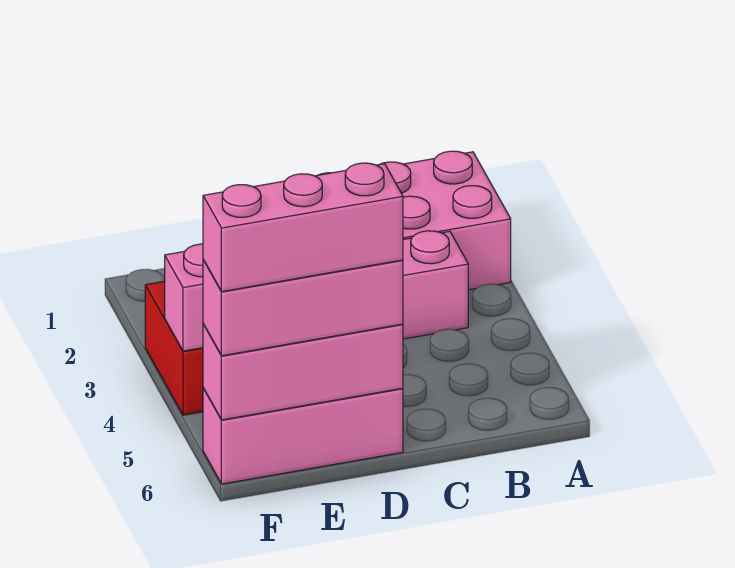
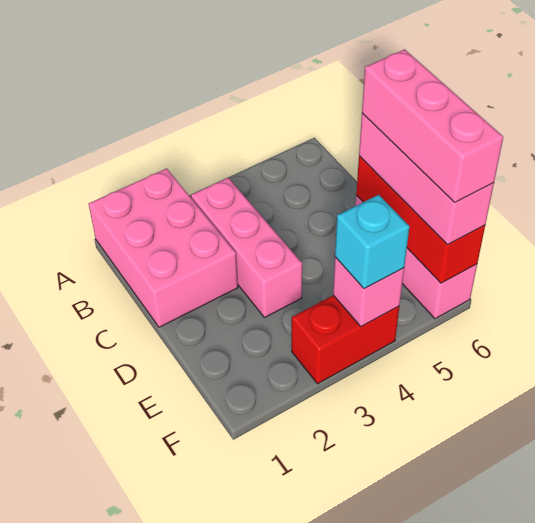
pink brick D6:F6 level 2 -> red brick D6:F6 level 2
none -> cyan brick F4 level 3

